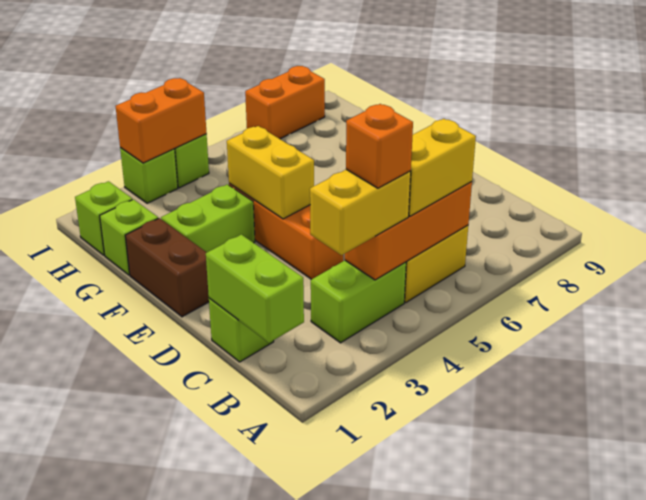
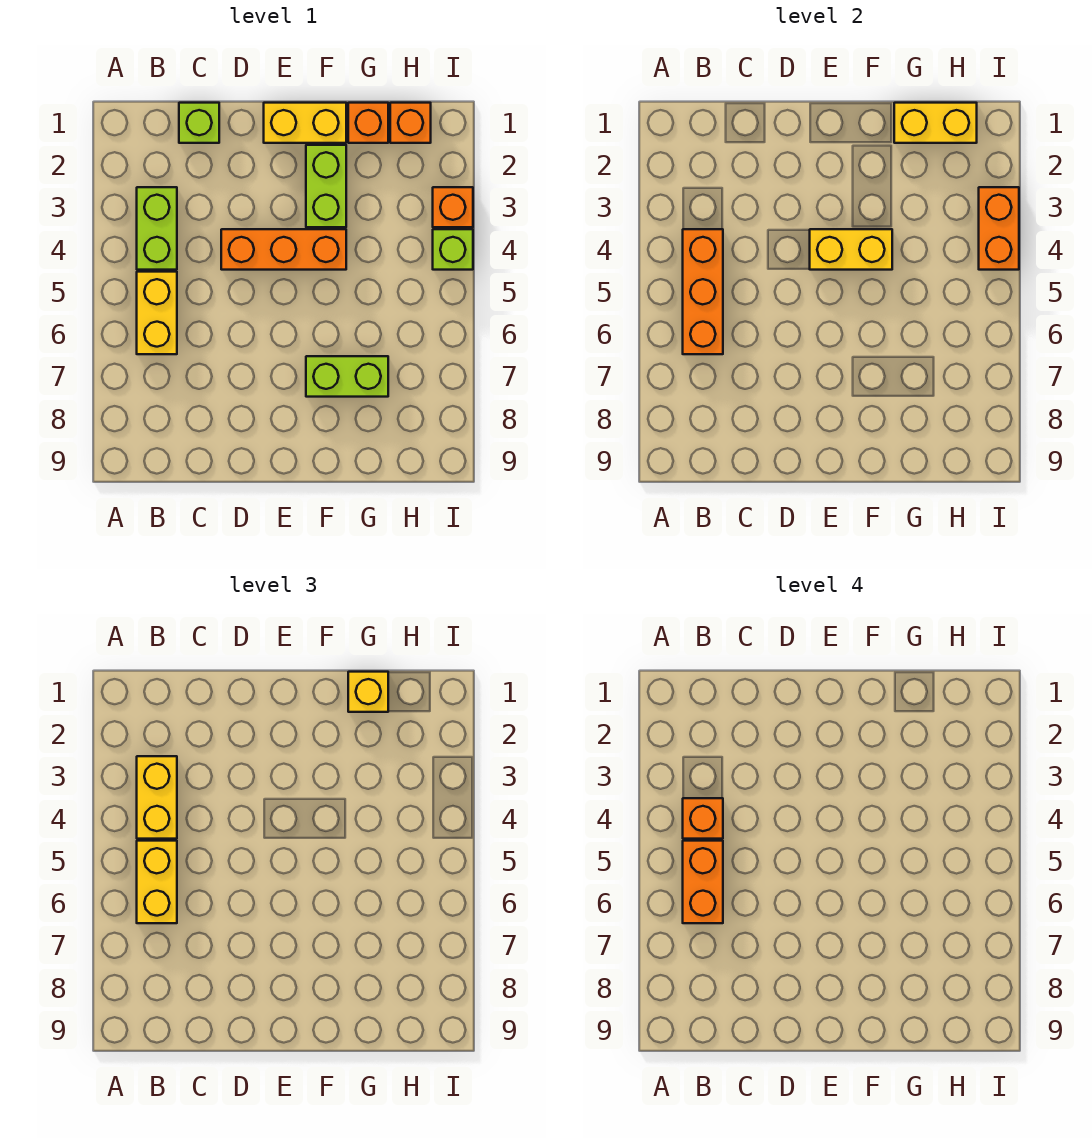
lime brick B1:C1 level 2 -> lime brick F7:G7 level 1
brown brick E1:F1 level 1 -> yellow brick E1:F1 level 1
lime brick G1 level 1 -> orange brick G1 level 1
none -> yellow brick G1:H1 level 2
none -> yellow brick G1 level 3
lime brick H1 level 1 -> orange brick H1 level 1
lime brick I3 level 1 -> orange brick I3 level 1
orange brick I7:I8 level 1 -> orange brick B5:B6 level 4

